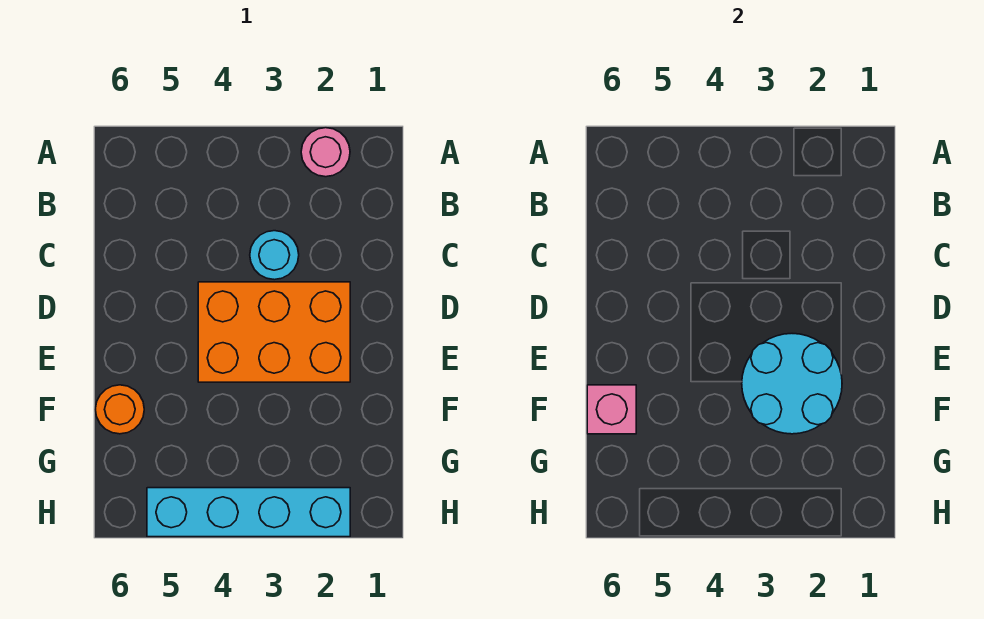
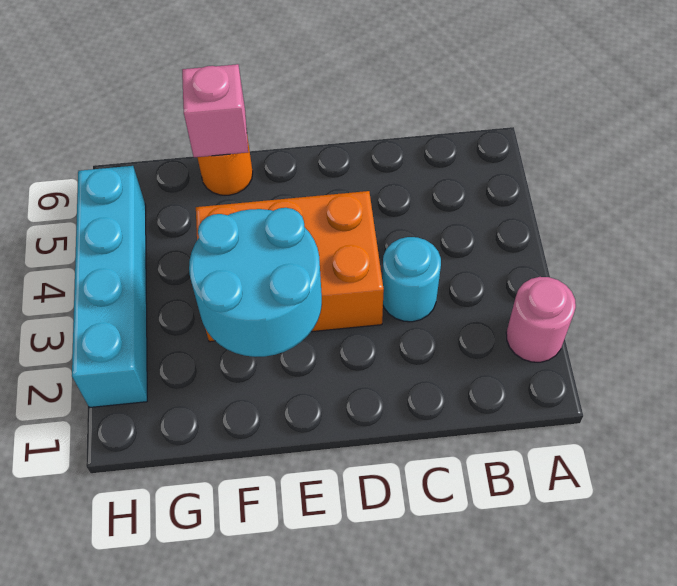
orange brick D2:E4 level 1 -> orange brick D3:F4 level 1

